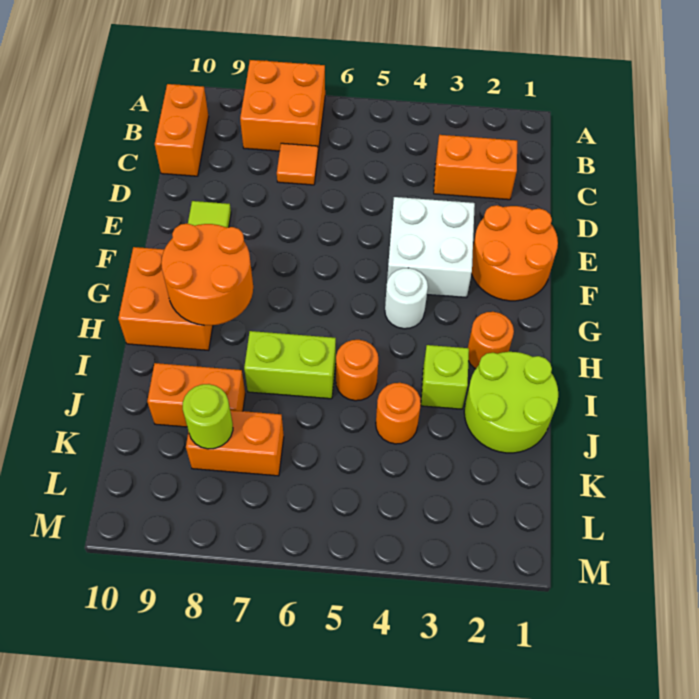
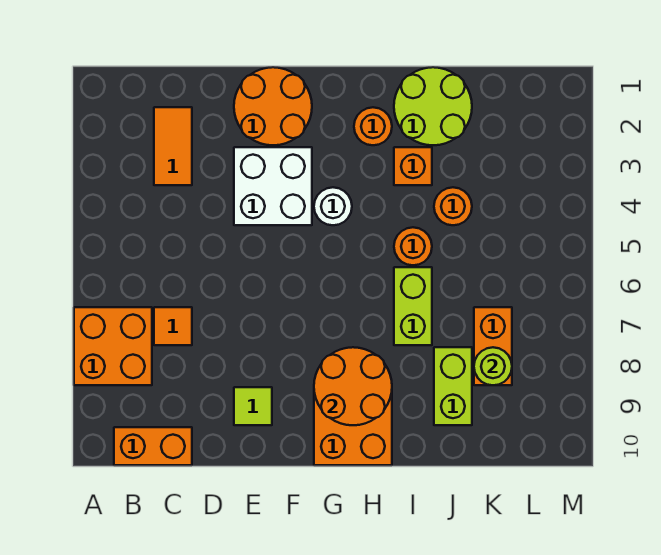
orange brick C2:C3 level 1 -> orange tile C2:C3 level 1
lime brick I3 level 1 -> orange brick I3 level 1
orange brick J8:J9 level 1 -> lime brick J8:J9 level 1

